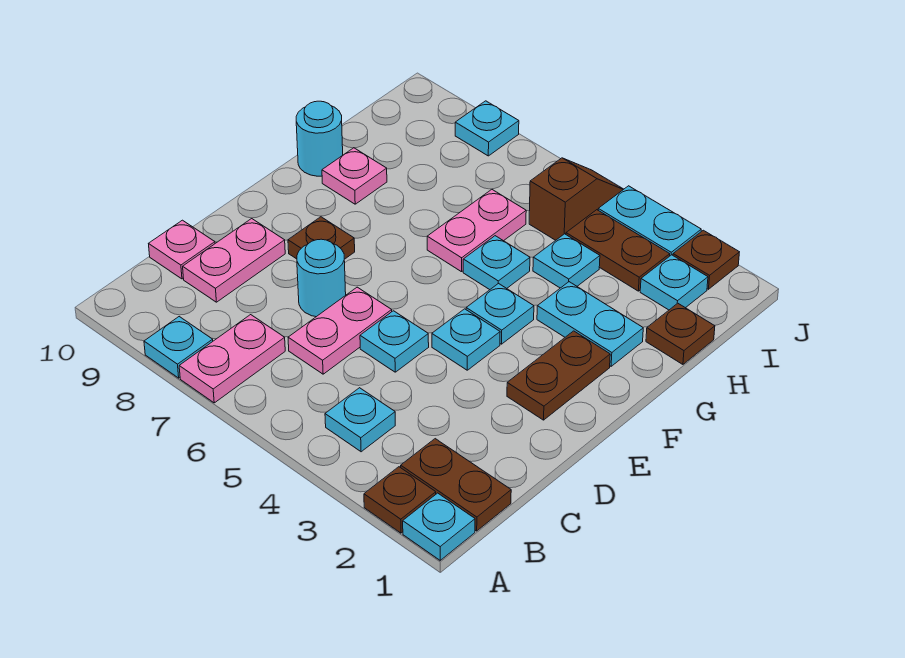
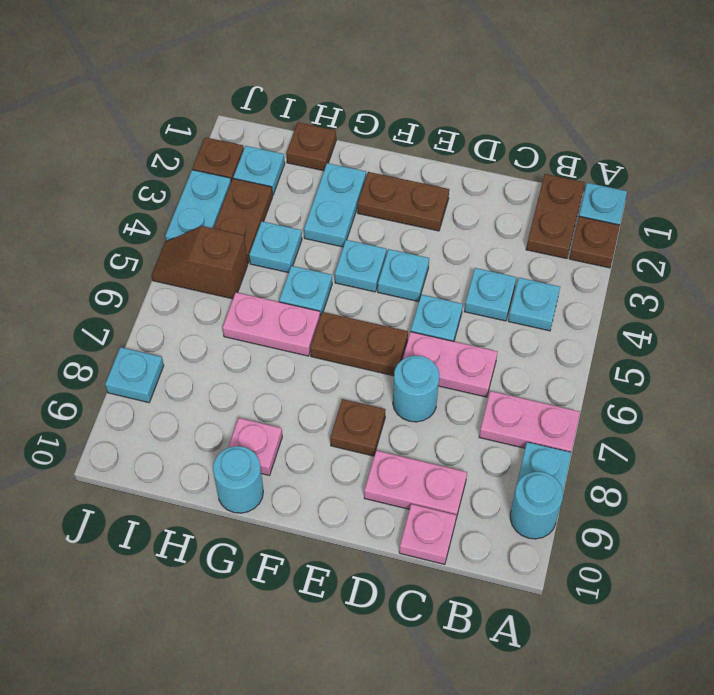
none -> cyan round brick A9 level 1
none -> cyan plate C4 level 1
none -> brown plate E6:F6 level 1

